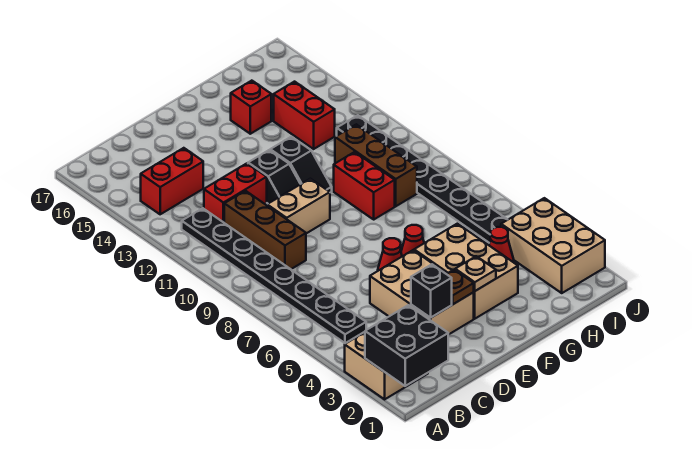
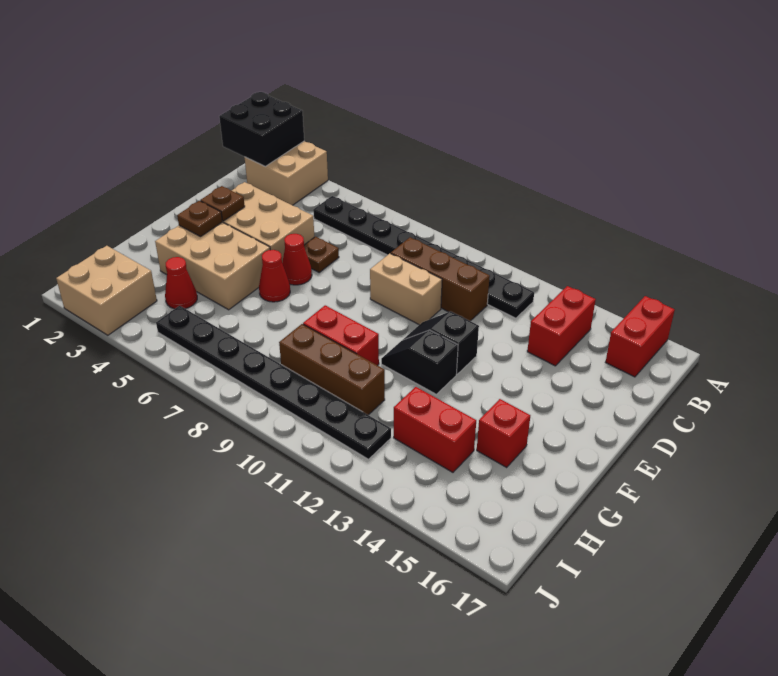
red brick C12:D12 level 1 -> red brick A16:B16 level 1
black brick D3 level 2 -> none
none -> brown plate D6 level 1
tan brick D10:E10 level 1 -> tan brick D9:D10 level 1
tan plate F3 level 2 -> brown plate F3 level 2
tan brick I2:J4 level 1 -> tan brick I2:J3 level 1

